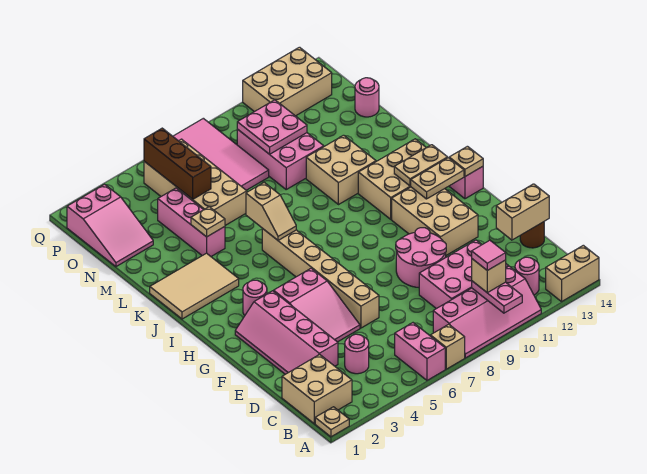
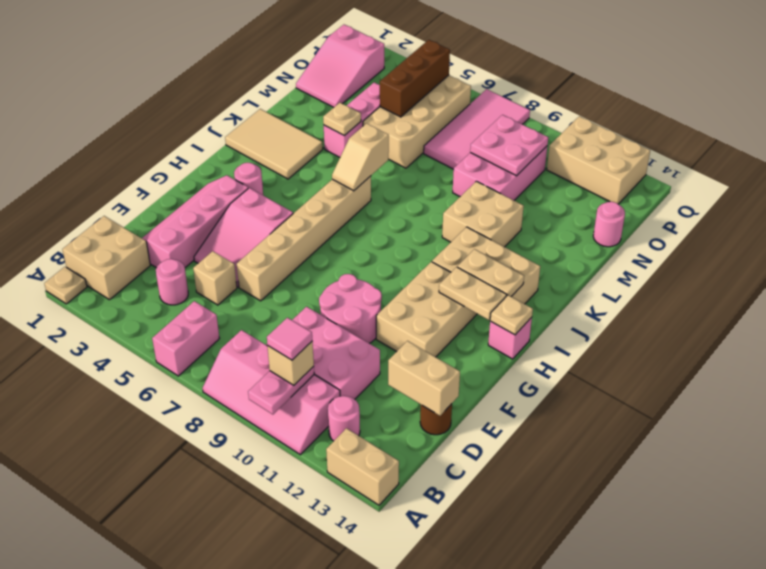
tan brick A7 level 1 -> tan brick D5 level 1

